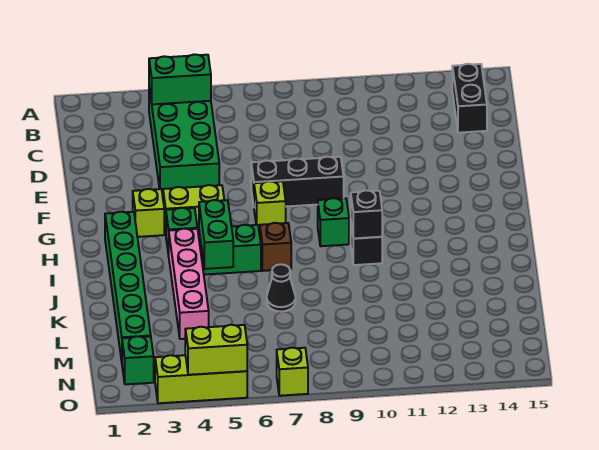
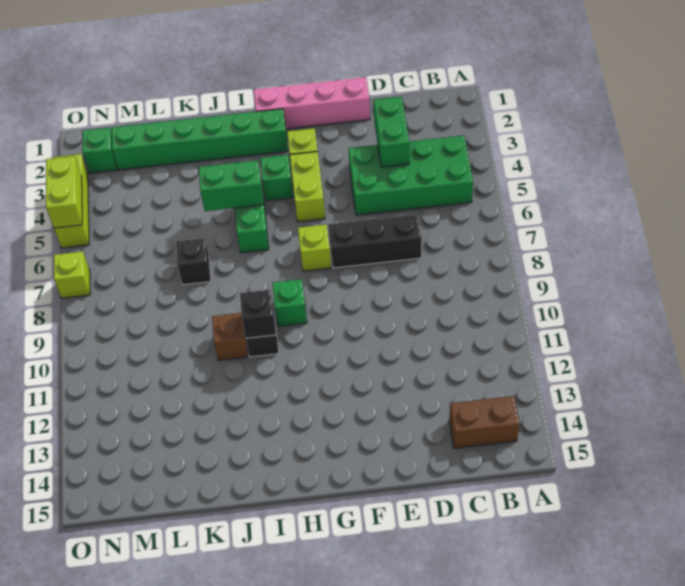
green brick B4:B5 level 2 -> green brick D3:D4 level 2
black brick B14:C14 level 1 -> brown brick B14:C14 level 1
black brick F7:F9 level 1 -> black brick D7:F7 level 1
pink brick I4:L4 level 1 -> pink brick E1:H1 level 1
brown brick I7 level 1 -> brown brick J10 level 1
black cone K7 level 1 -> black brick K7 level 1

